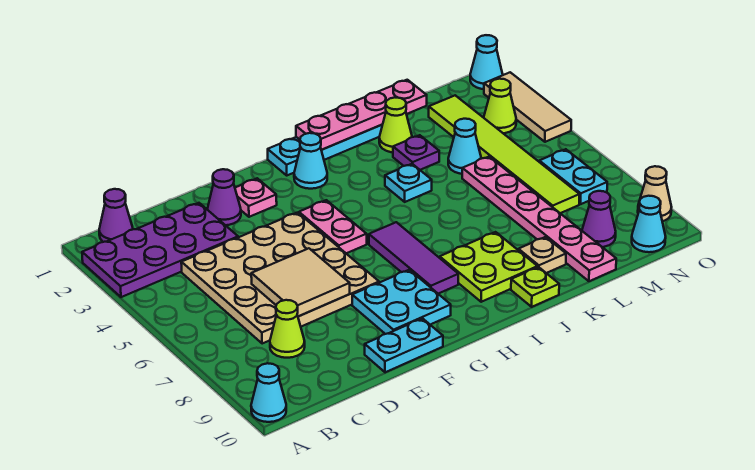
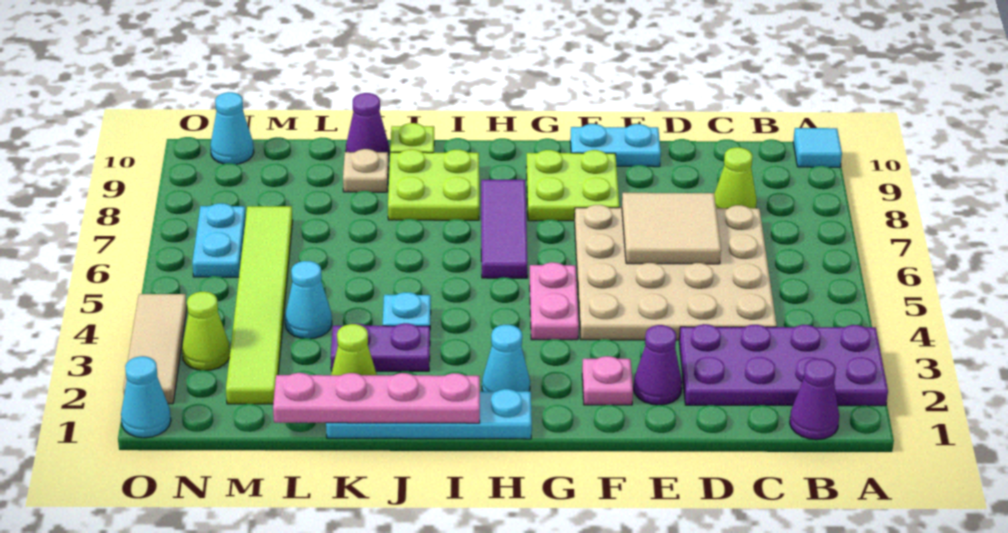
cyan cone A10 level 1 -> cyan tile A10 level 1
cyan plate F8:G9 level 1 -> lime plate F8:G9 level 1
purple plate K3 level 1 -> purple plate J3:K3 level 1
pink plate L5:L10 level 1 -> none
purple cone M9 level 1 -> purple cone K10 level 1
tan cone O9 level 1 -> none

